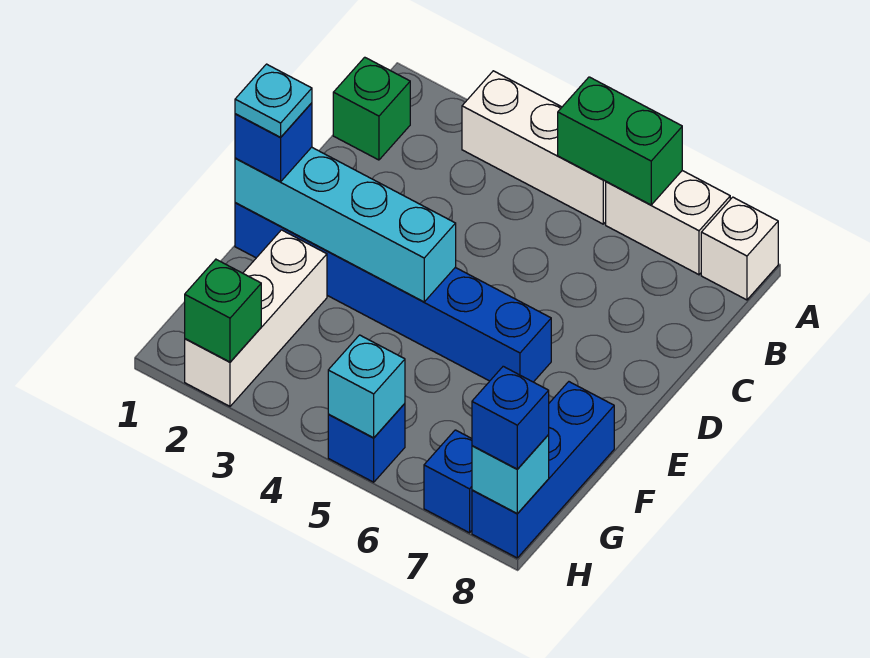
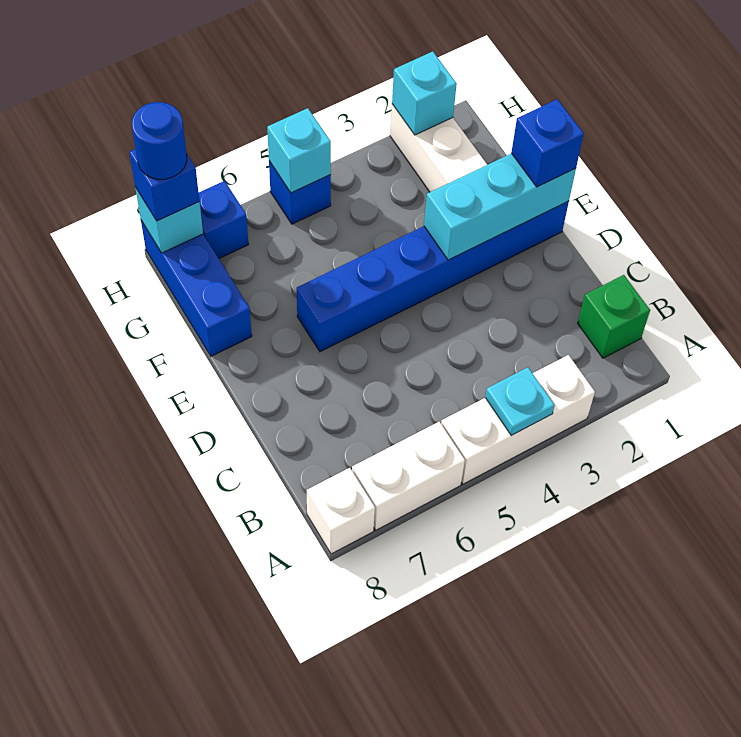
green brick A5:A6 level 2 -> none
cyan brick E1:E4 level 2 -> cyan brick E1:E3 level 2
cyan plate E1 level 4 -> cyan plate A4 level 2
green brick H2 level 2 -> cyan brick H2 level 2
none -> blue round brick H8 level 4

